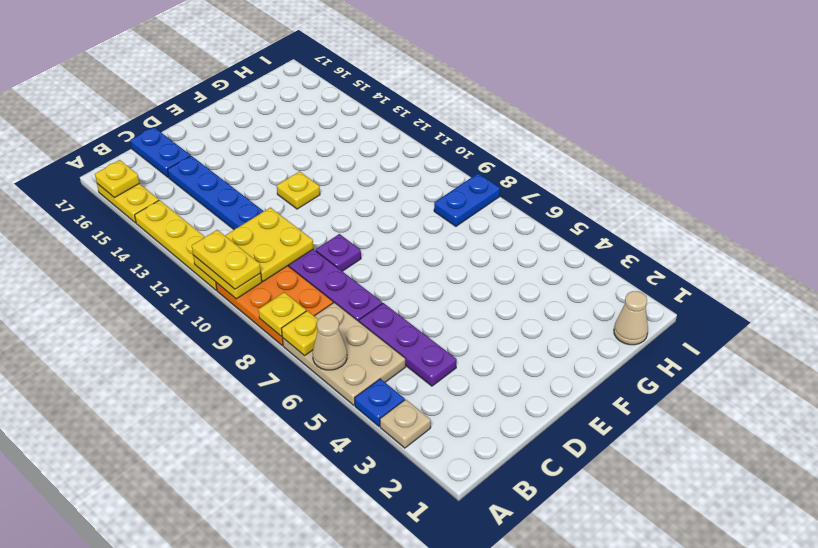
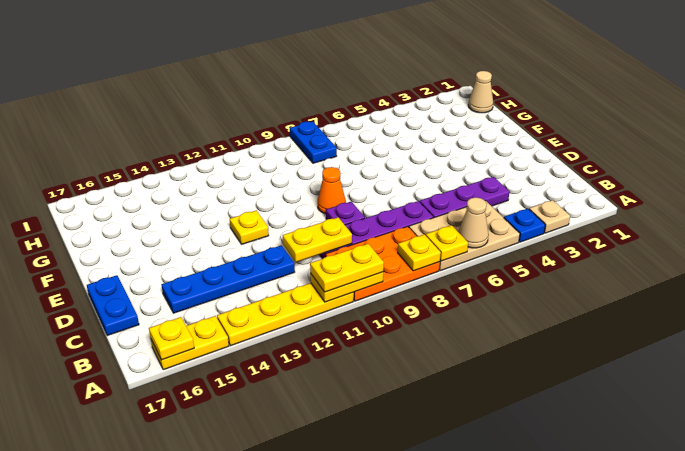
yellow plate B10:C11 level 2 -> yellow plate C10:C11 level 2
blue plate C16:C17 level 1 -> blue plate C17:D17 level 1
none -> orange cone E9 level 1

